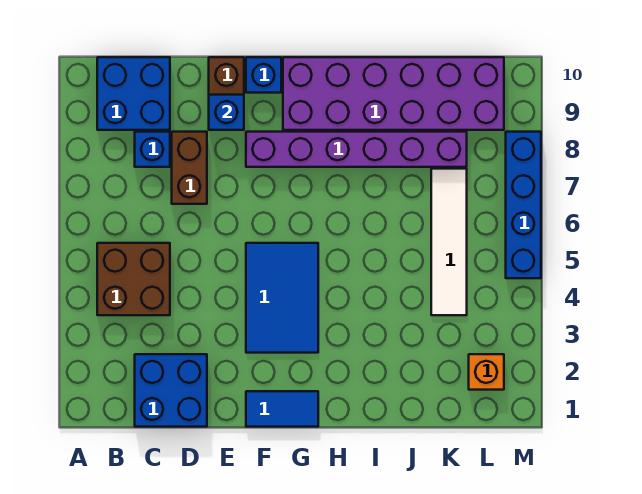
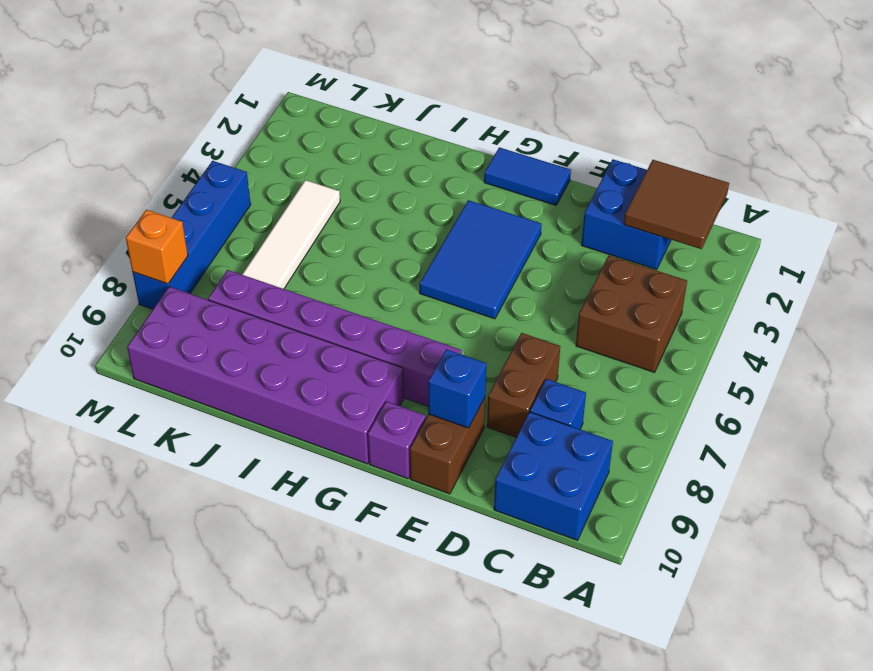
none -> brown tile B1:C2 level 2
blue brick F10 level 1 -> purple brick F10 level 1
orange brick L2 level 1 -> orange brick M8 level 2

